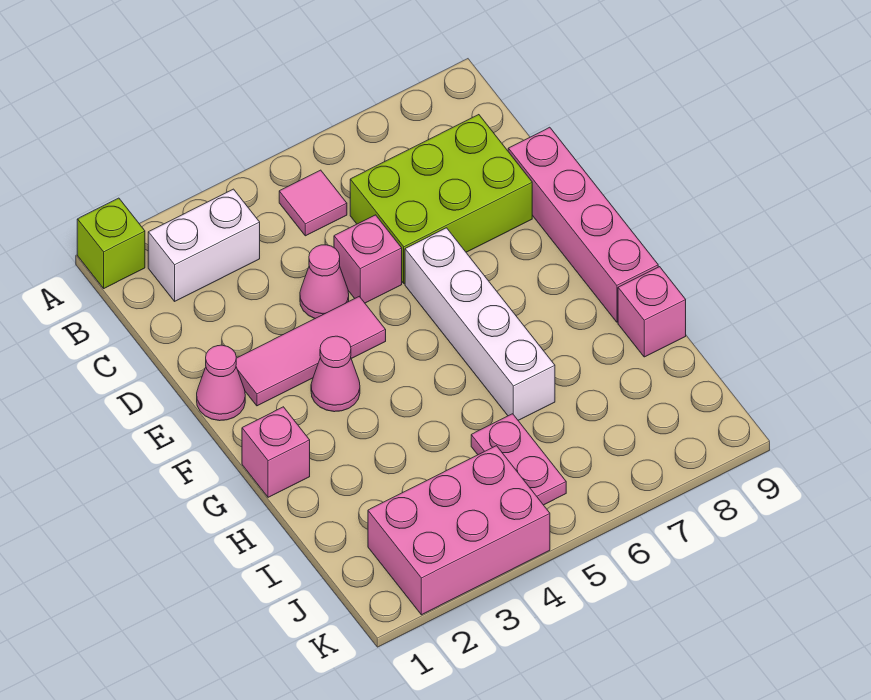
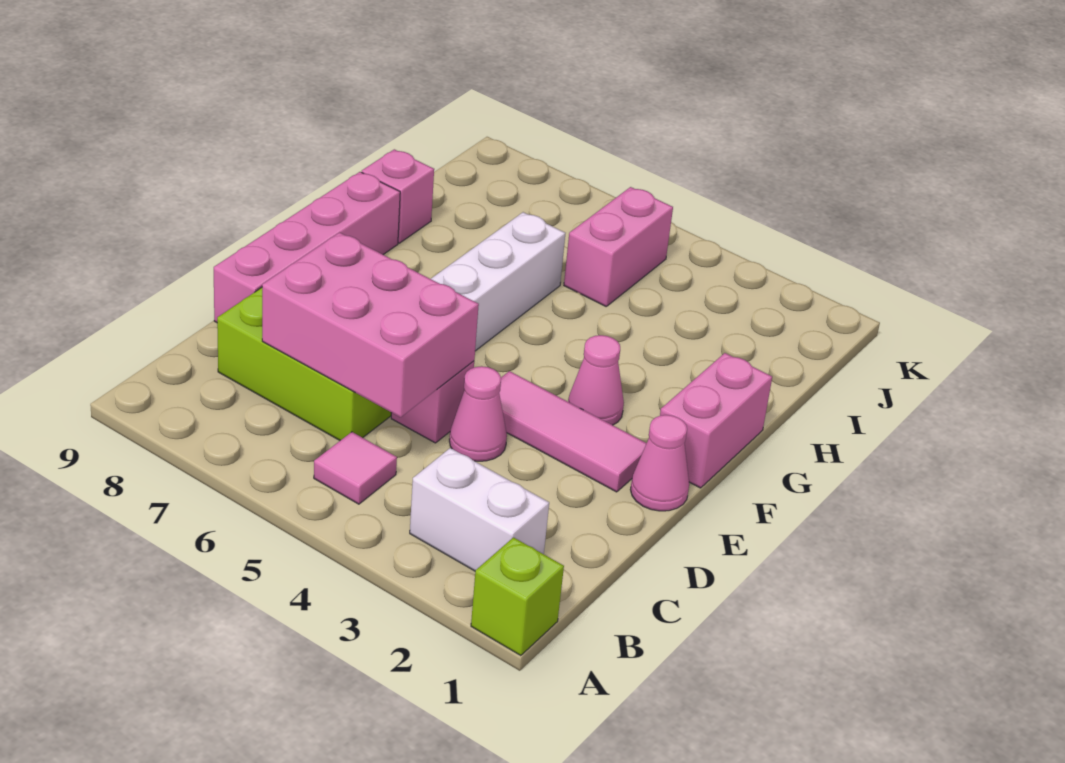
pink brick G1 level 1 -> pink brick F1:G1 level 1
pink plate I5:J5 level 1 -> pink brick I5:J5 level 1
pink brick J2:K4 level 1 -> pink brick C5:D7 level 2

